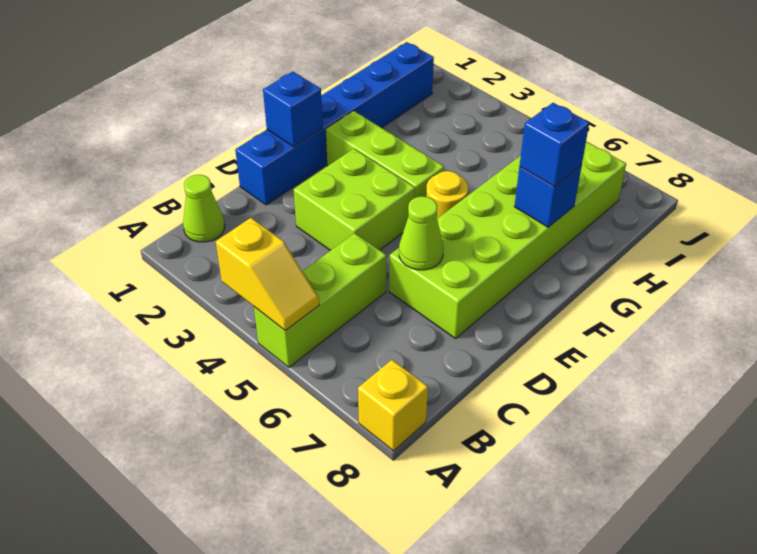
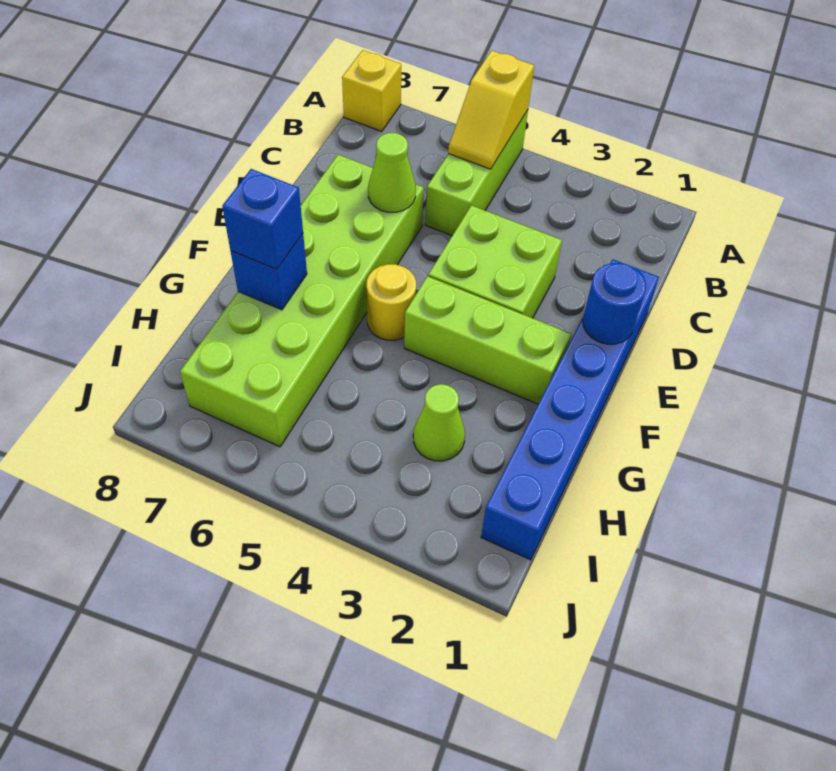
yellow slope A4:A5 level 2 top 4 -> yellow slope A5:B5 level 2 top A
lime cone B1 level 1 -> lime cone H3 level 1
blue brick E1 level 2 -> blue round brick E1 level 2

